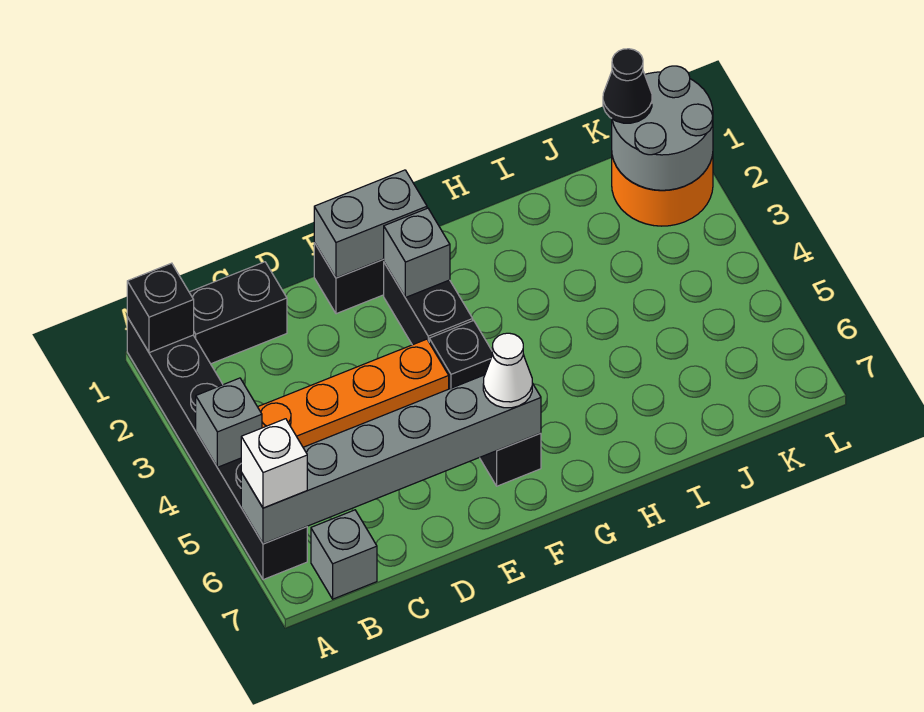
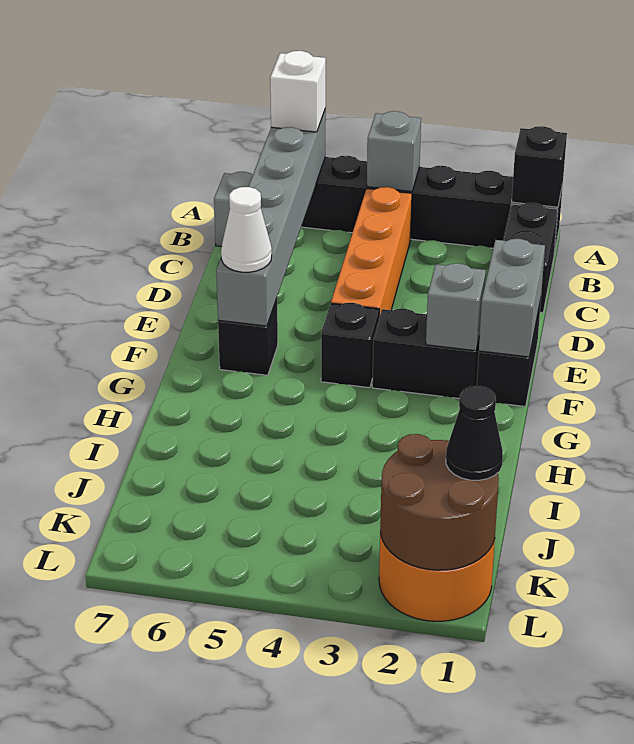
grey round brick K1:L2 level 2 -> brown round brick K1:L2 level 2

